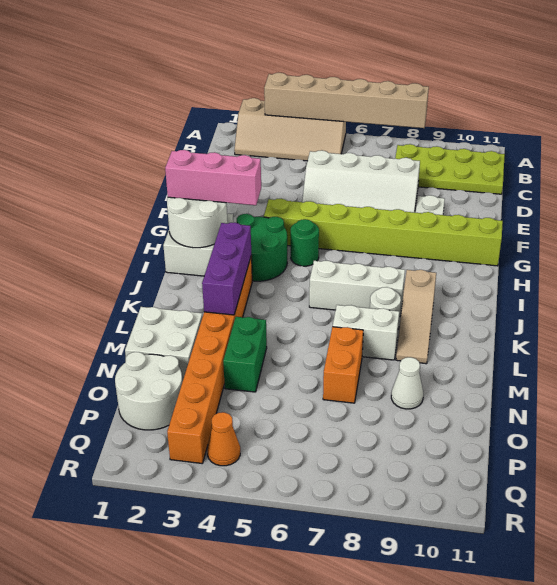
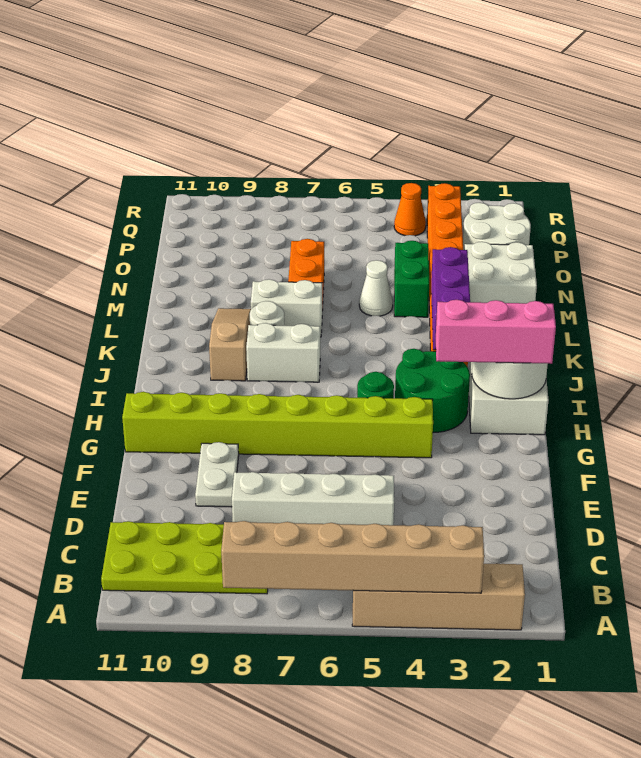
white brick J6:J8 level 1 -> white brick J7:J8 level 1
white cone N9 level 1 -> white cone M5 level 1

